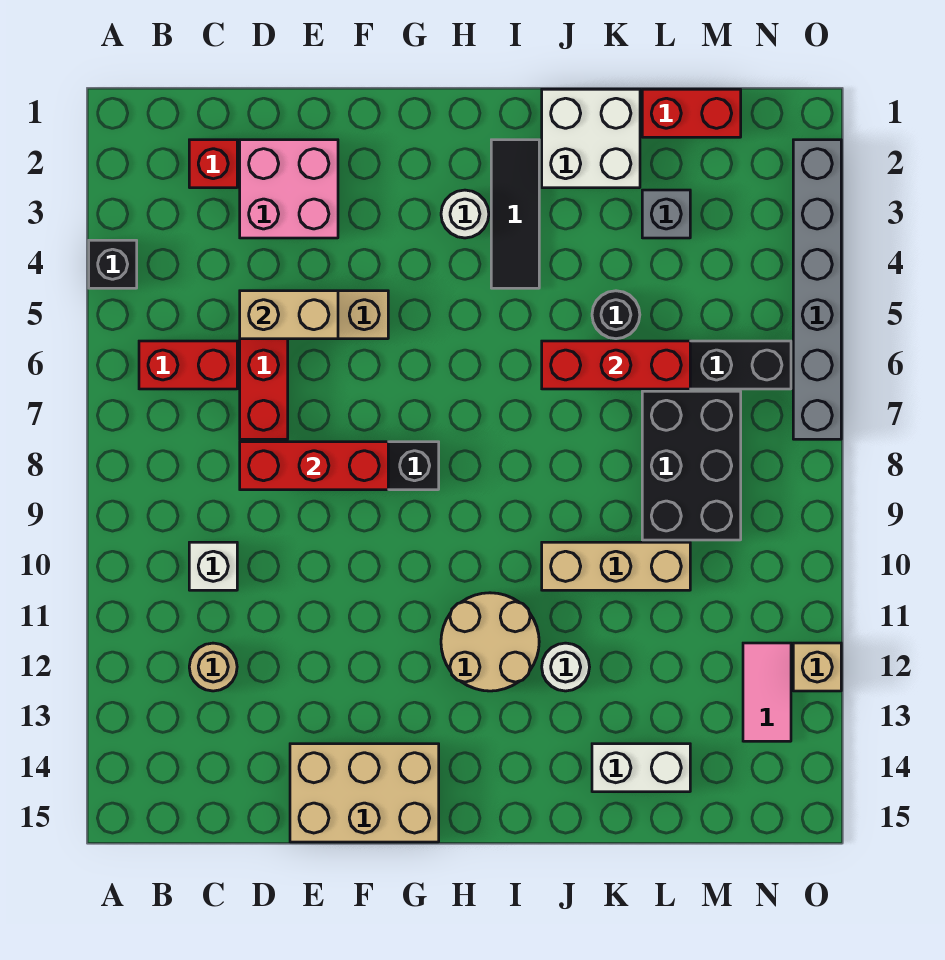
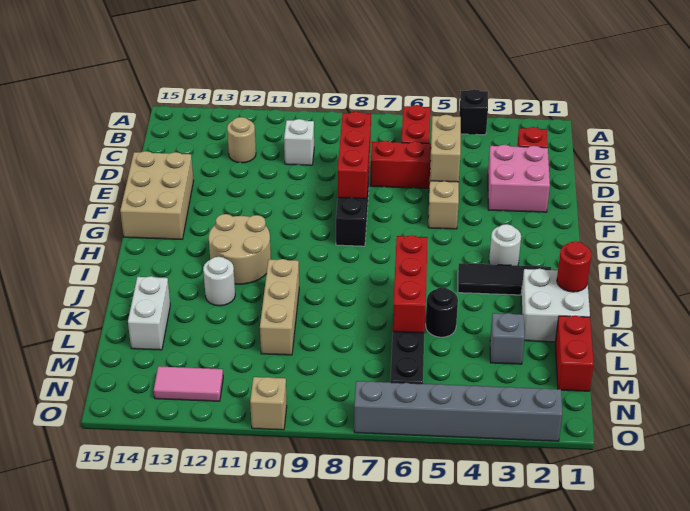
none -> red round brick J1 level 2
black brick L7:M9 level 1 -> none
tan brick O12 level 1 -> tan brick O10 level 1

